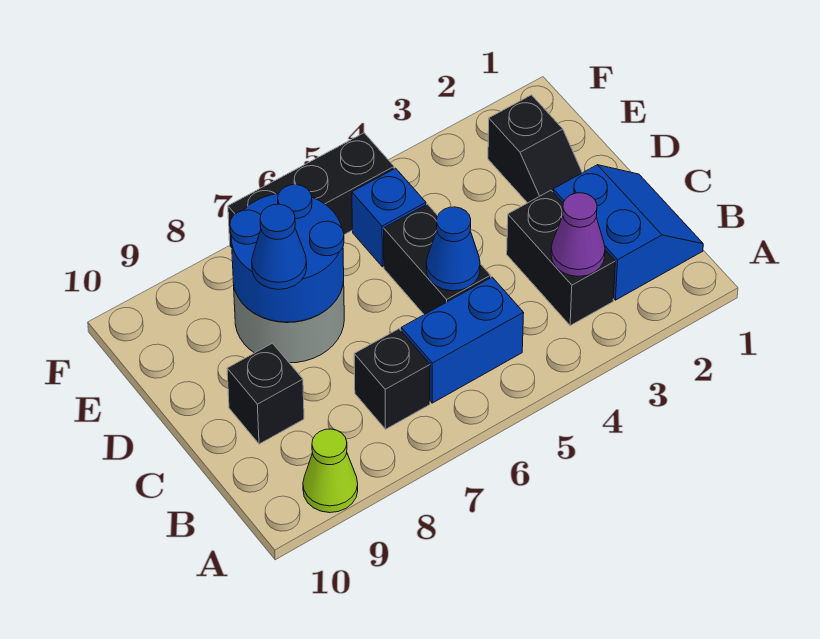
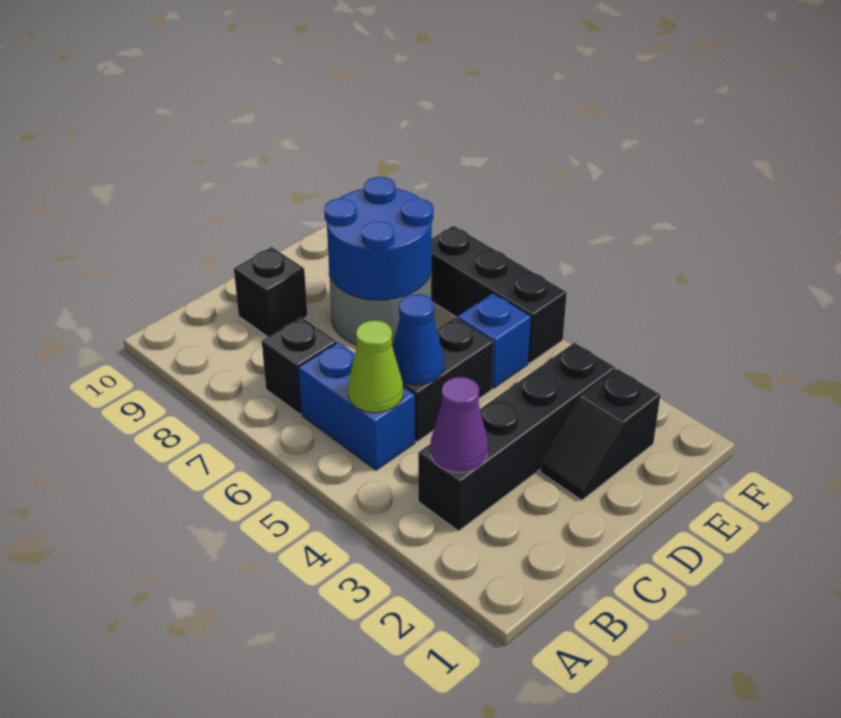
lime cone A9 level 1 -> lime cone B5 level 2
blue slope B1:C2 level 1 top 2 -> none
black brick B3:C3 level 1 -> black brick B3:E3 level 1
blue cone D8 level 3 -> none

